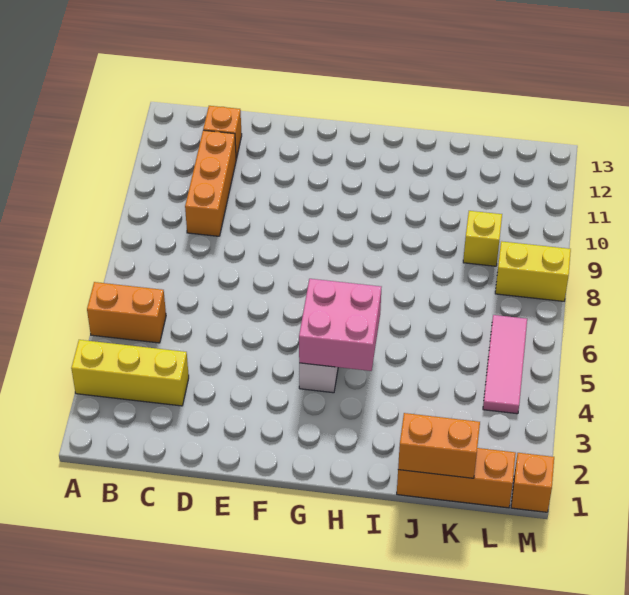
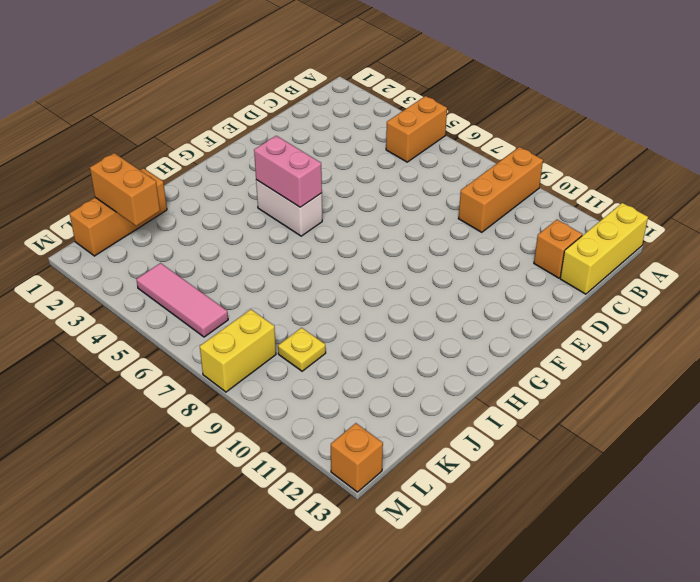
yellow brick A3:C3 level 1 -> yellow brick A13:C13 level 1
orange brick C9:C11 level 1 -> orange brick A9:C9 level 1
pink brick G4:H5 level 2 -> pink brick G4:G5 level 2
orange brick J1:K1 level 2 -> orange brick K1:K2 level 2
yellow brick K9 level 1 -> yellow plate K9 level 1
orange brick M1 level 1 -> orange brick M13 level 1

